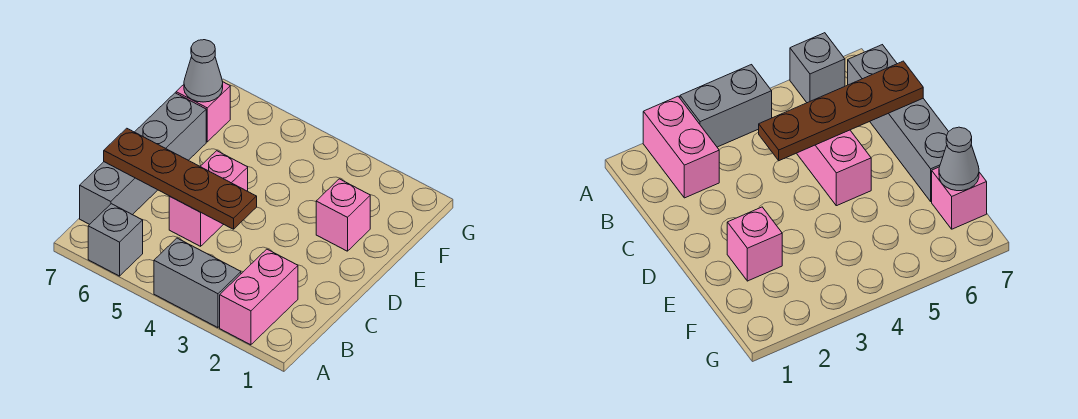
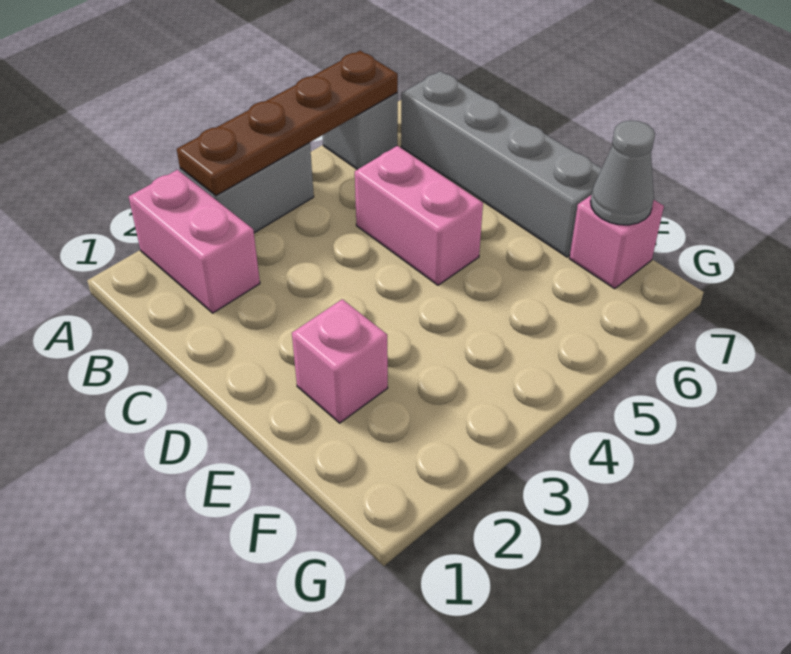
brown plate C4:C7 level 2 -> brown plate A3:A6 level 2

